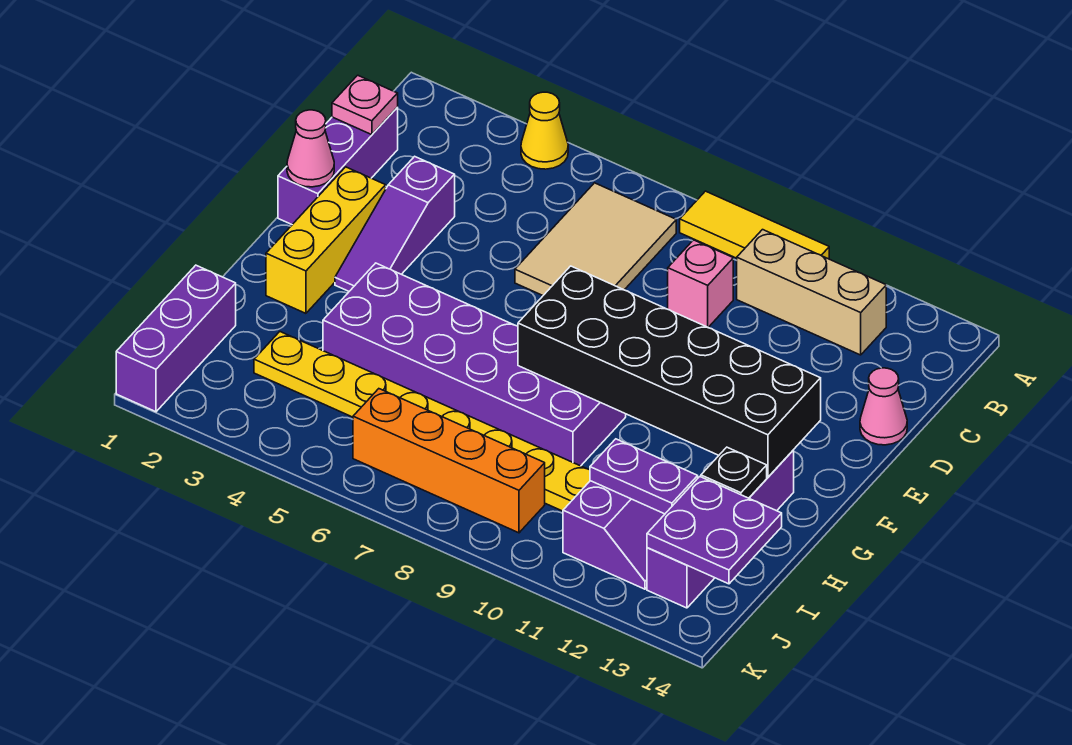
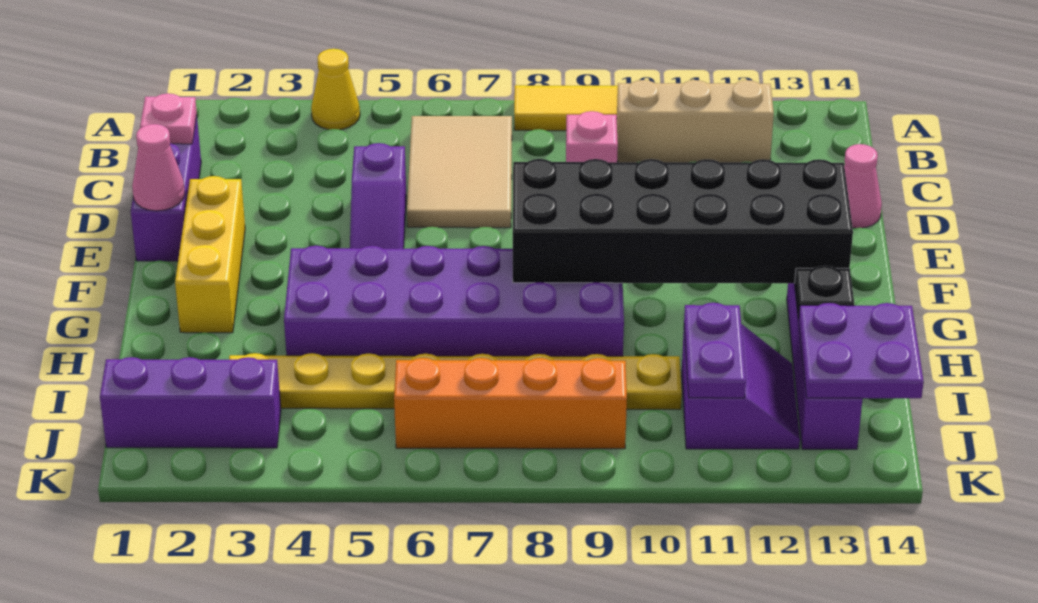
purple slope D3:F3 level 1 top D -> purple slope D5:F5 level 1 top D
purple brick I1:K1 level 1 -> purple brick J1:J3 level 1
purple plate I11:I12 level 2 -> purple plate I11:J11 level 2

